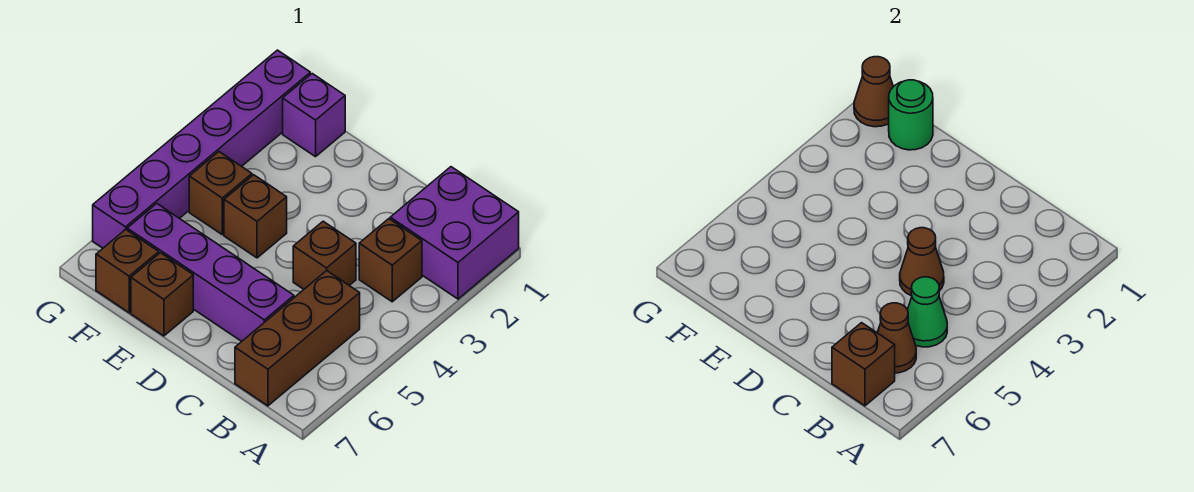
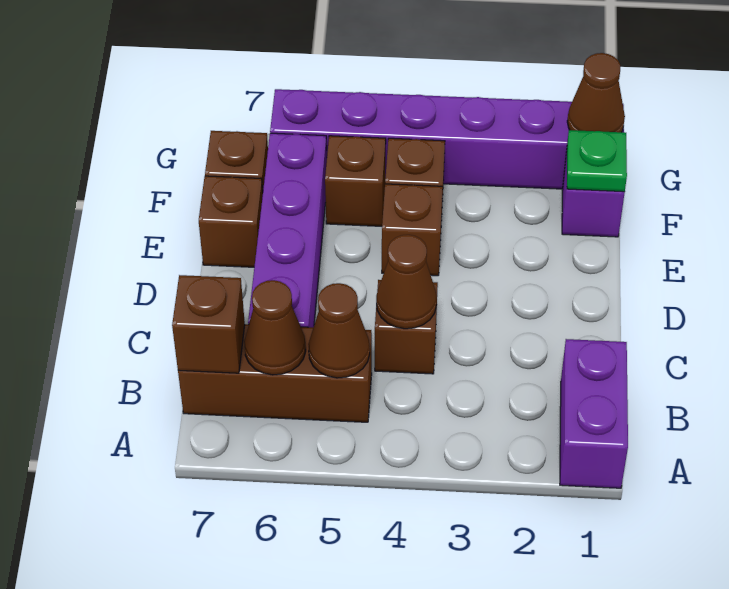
purple brick A1:B2 level 1 -> purple brick A1:B1 level 1
brown brick B3 level 1 -> brown brick F5 level 1
green cone B5 level 2 -> brown cone B5 level 2
green round brick F1 level 2 -> green plate F1 level 2

